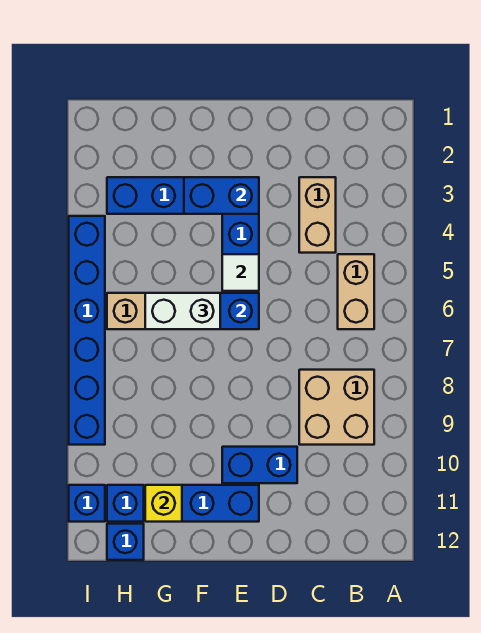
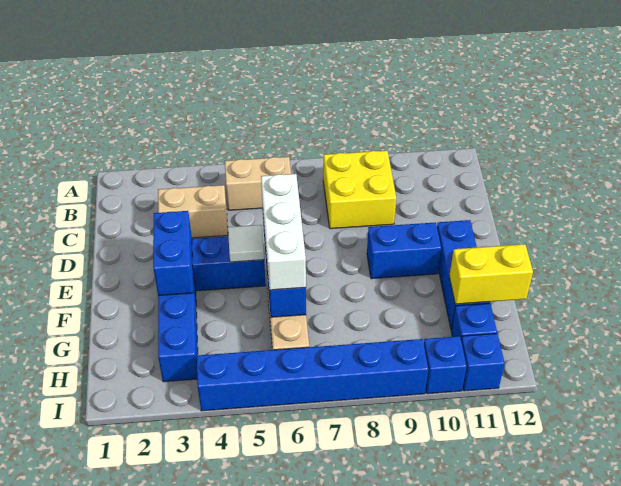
tan brick B8:C9 level 1 -> yellow brick B8:C9 level 1
blue brick D10:E10 level 1 -> blue brick E9:E10 level 1
white brick F6:G6 level 3 -> white brick E6:G6 level 3
yellow brick G11 level 2 -> yellow brick G11:G12 level 2
blue brick H12 level 1 -> blue brick I10 level 1

